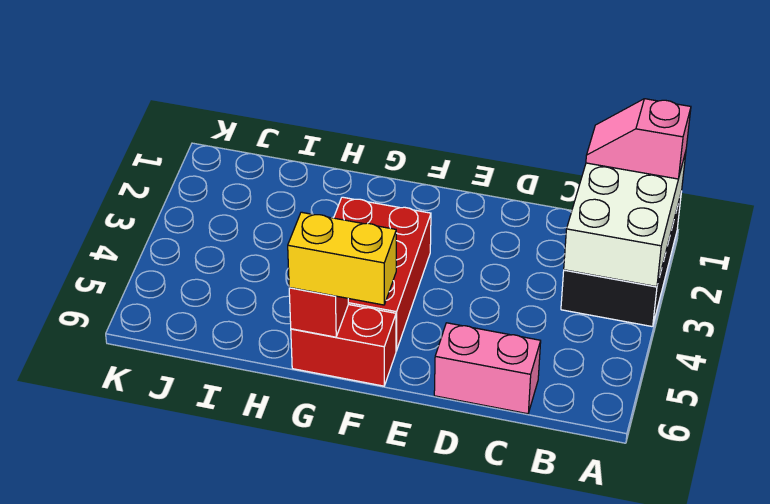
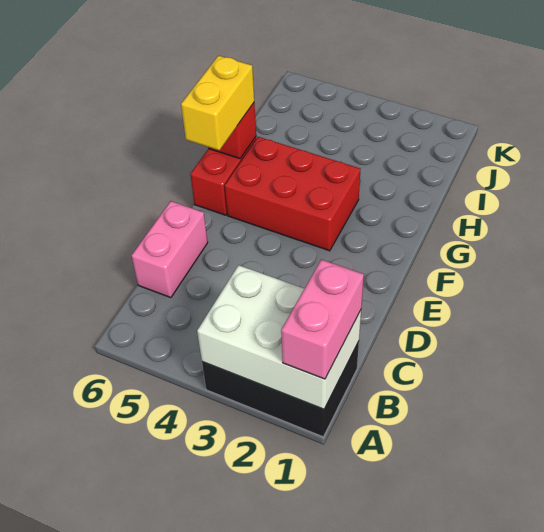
pink slope A1:B1 level 3 top A -> pink brick A1:B1 level 3

